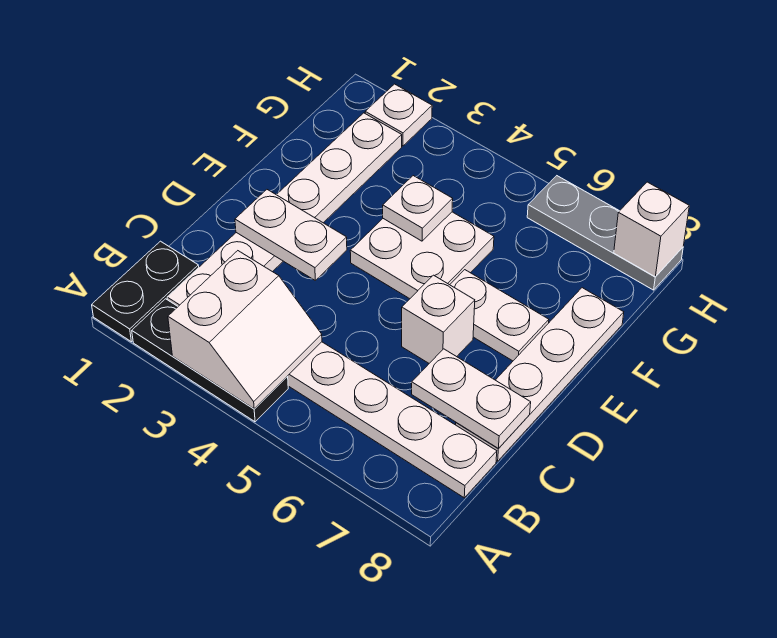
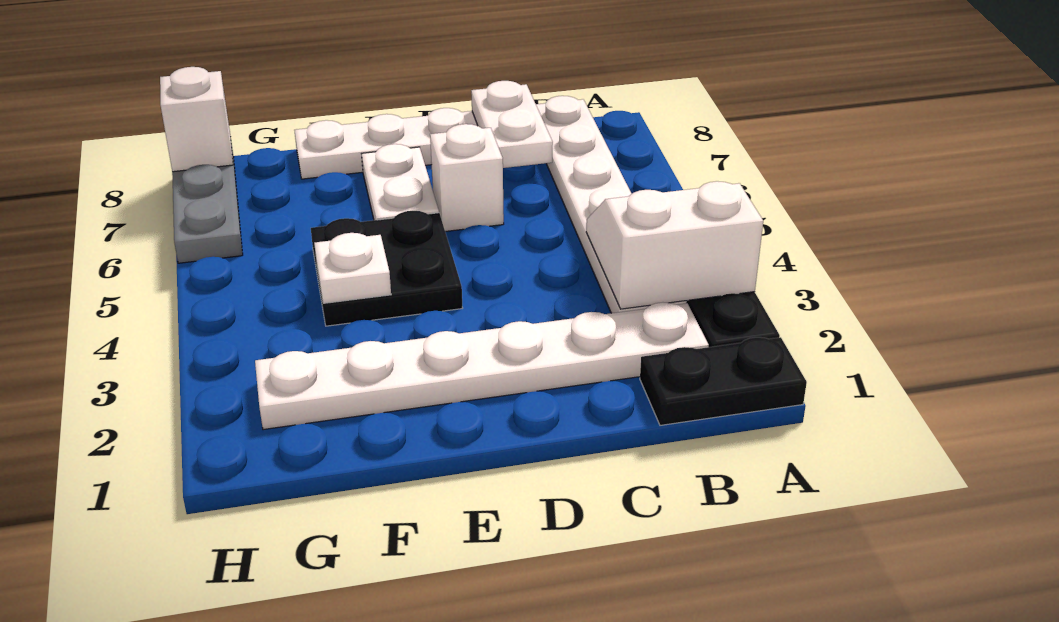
white plate D2:D3 level 2 -> none
white plate E4:F5 level 1 -> black plate E4:F5 level 1
white plate H2 level 1 -> none

